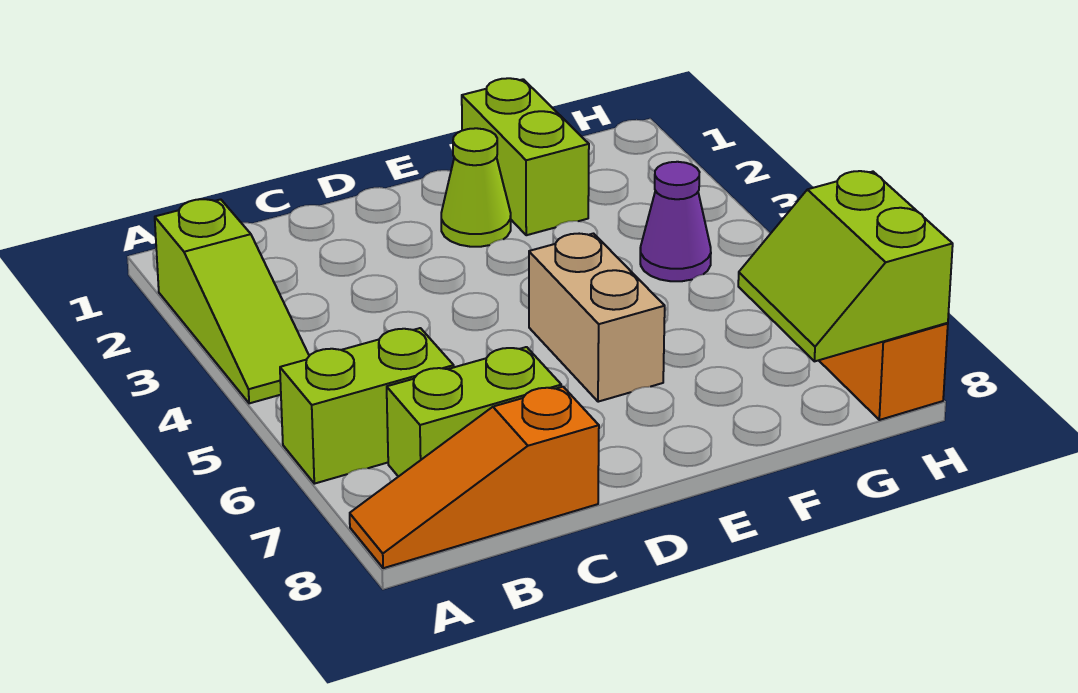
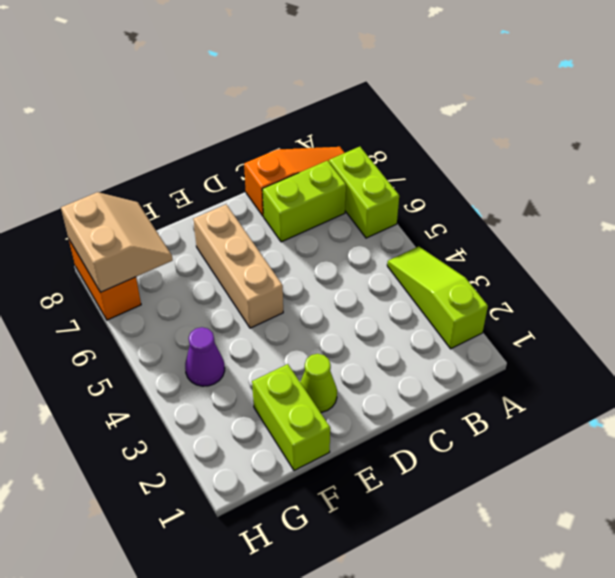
lime brick A6:B6 level 1 -> lime brick A6:A7 level 1
tan brick E5:E6 level 1 -> tan brick E5:E7 level 1
lime slope G7:H8 level 2 top H -> tan slope G7:H8 level 2 top H

